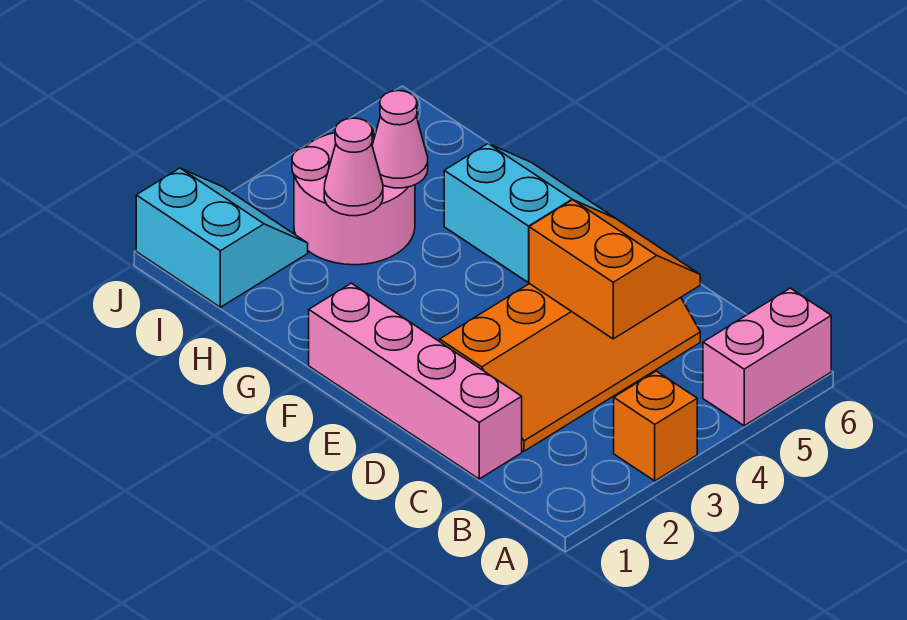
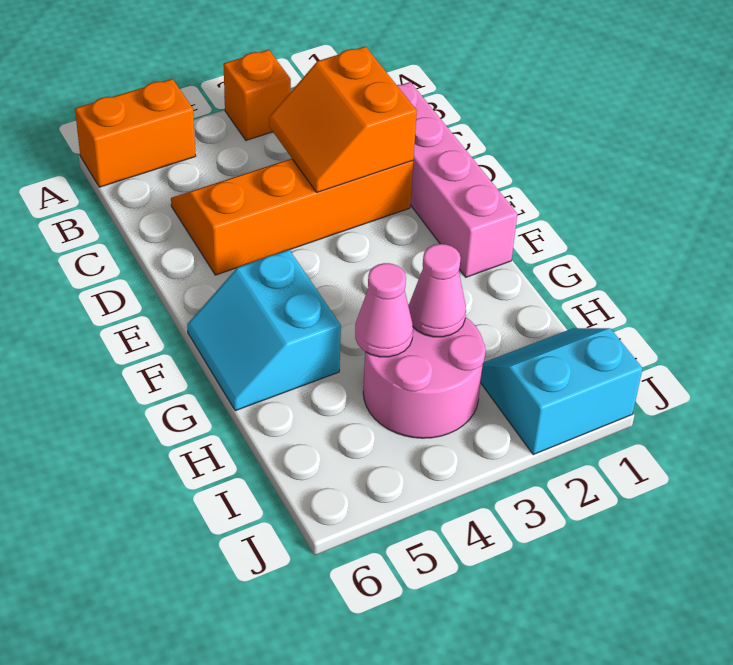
pink brick A5:A6 level 1 -> orange brick A5:A6 level 1
orange slope C4:D5 level 2 top 4 -> orange slope C2:D3 level 2 top 2
cyan slope I1:J2 level 1 top 1 -> cyan slope I1:J2 level 1 top J

